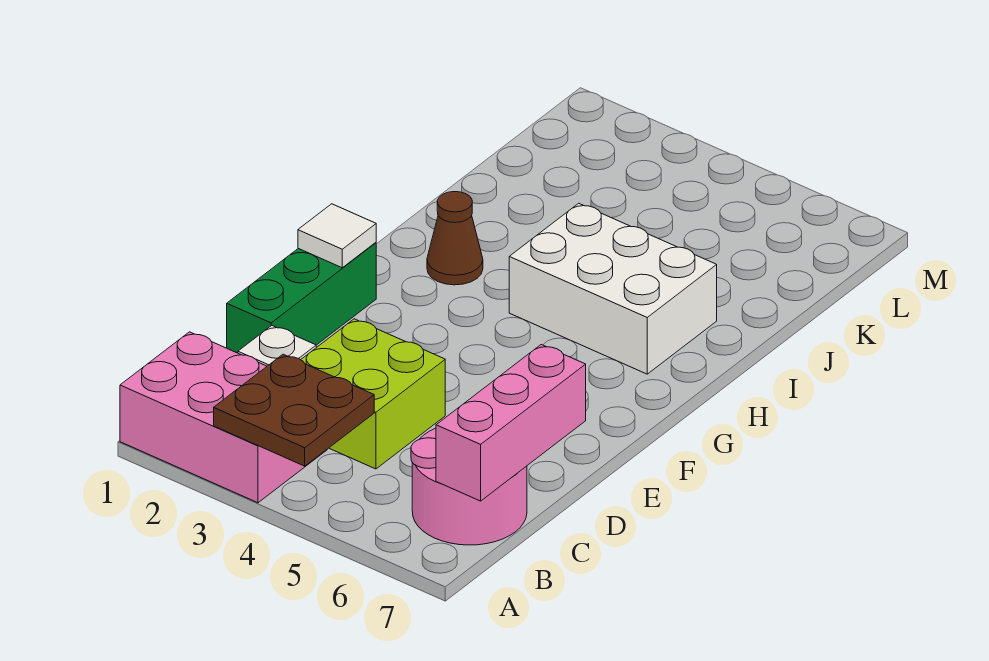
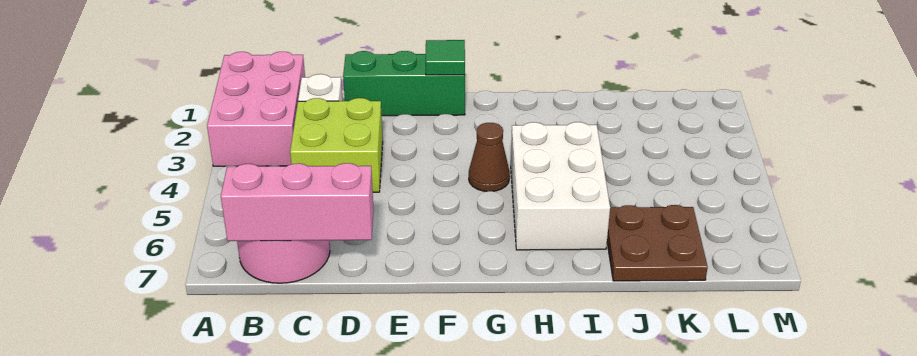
brown plate A3:B4 level 2 -> brown plate J6:K7 level 1
white tile F1 level 2 -> green tile F1 level 2
brown cone H2 level 1 -> brown cone G4 level 1

